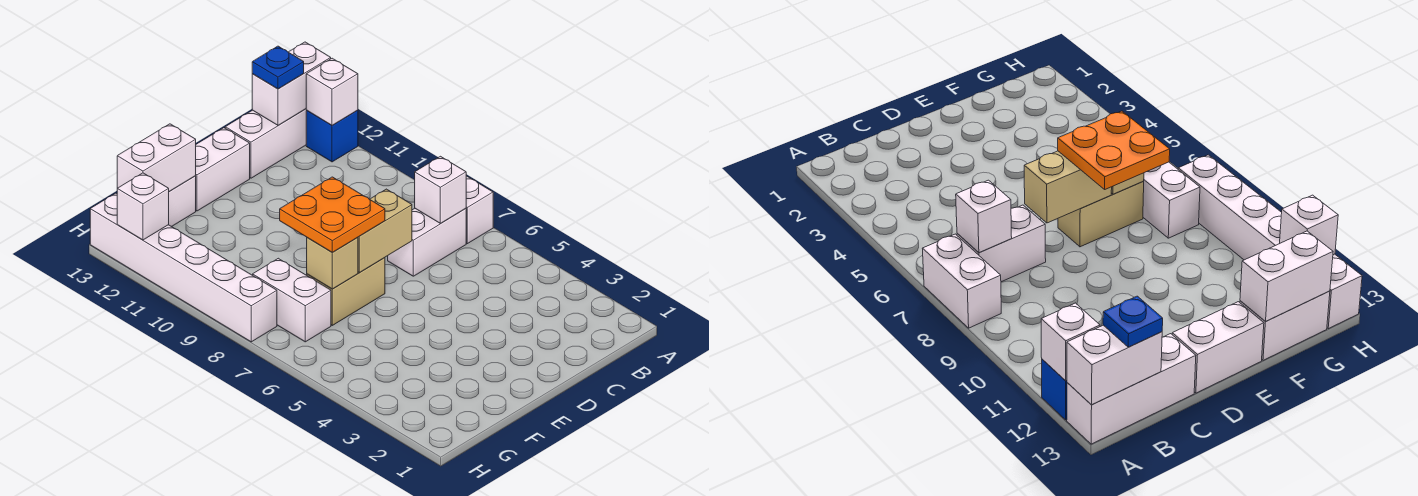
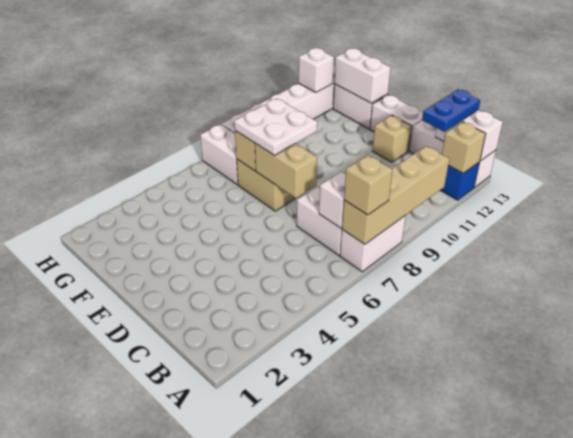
none -> tan brick A7:A10 level 2
none -> tan brick A7 level 3
white brick A12 level 2 -> tan brick A12 level 2
blue plate B13 level 3 -> blue plate B12:B13 level 3
none -> tan brick D12 level 1
orange plate E7:F8 level 3 -> white plate E7:F8 level 3
white brick G7:G8 level 1 -> white brick G7:H7 level 1

